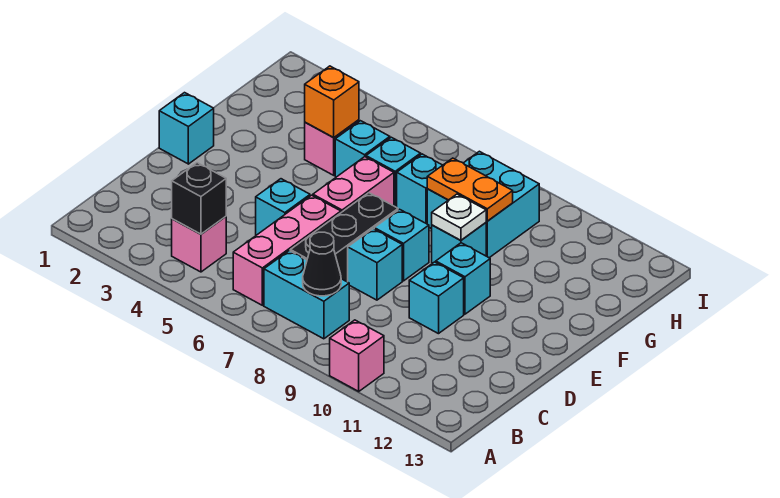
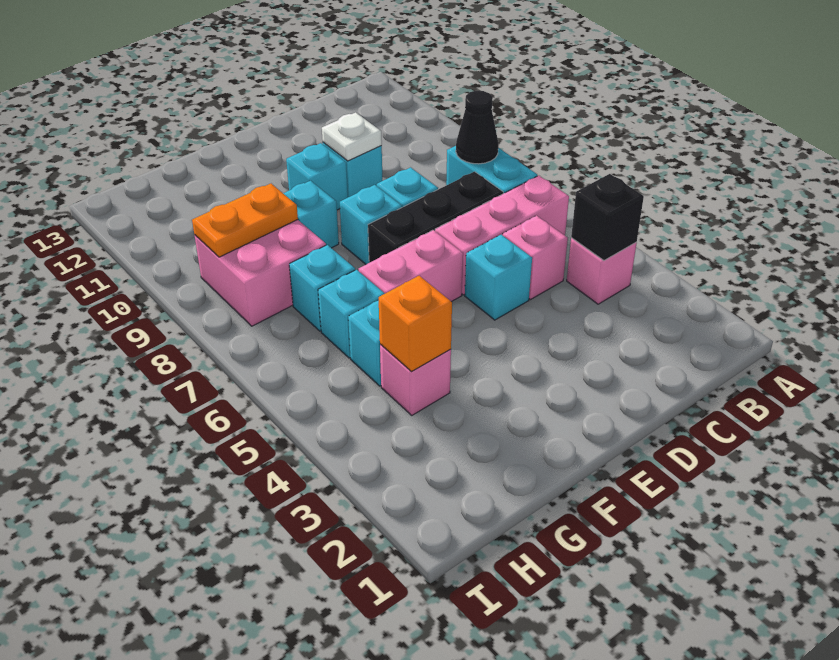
pink brick A10 level 1 -> pink brick C5 level 1
cyan brick E1 level 1 -> none
white plate F9 level 2 -> white plate D10 level 2
cyan brick G8:H9 level 1 -> pink brick G8:H9 level 1
orange plate G8:G9 level 2 -> orange plate G9:H9 level 2

